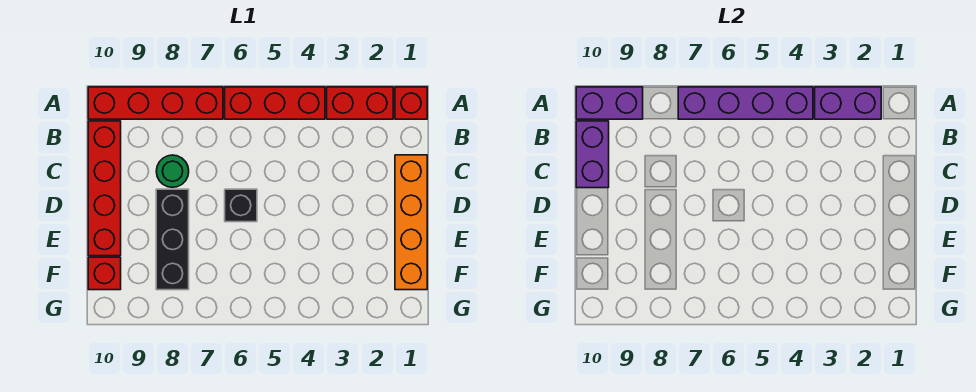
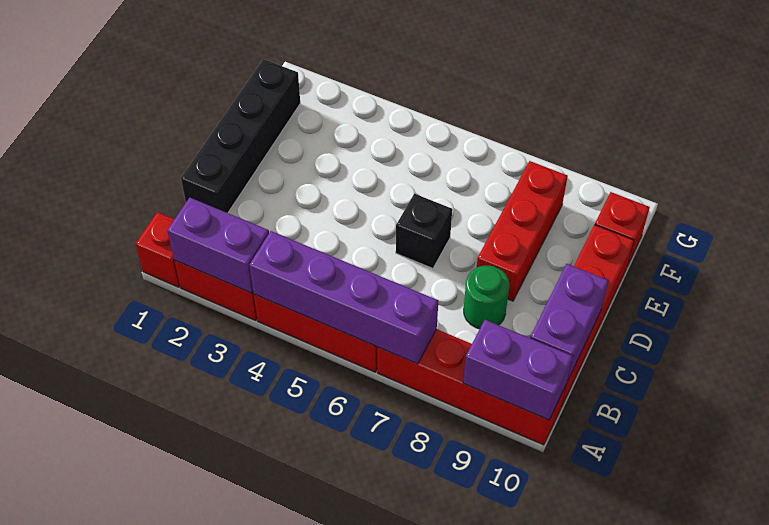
orange brick C1:F1 level 1 -> black brick C1:F1 level 1
black brick D8:F8 level 1 -> red brick D8:F8 level 1

